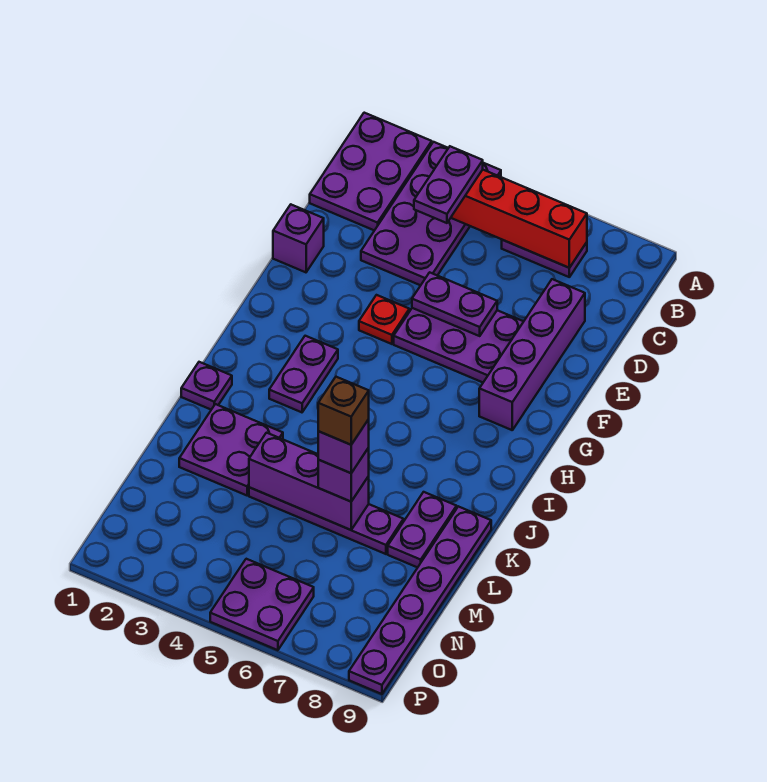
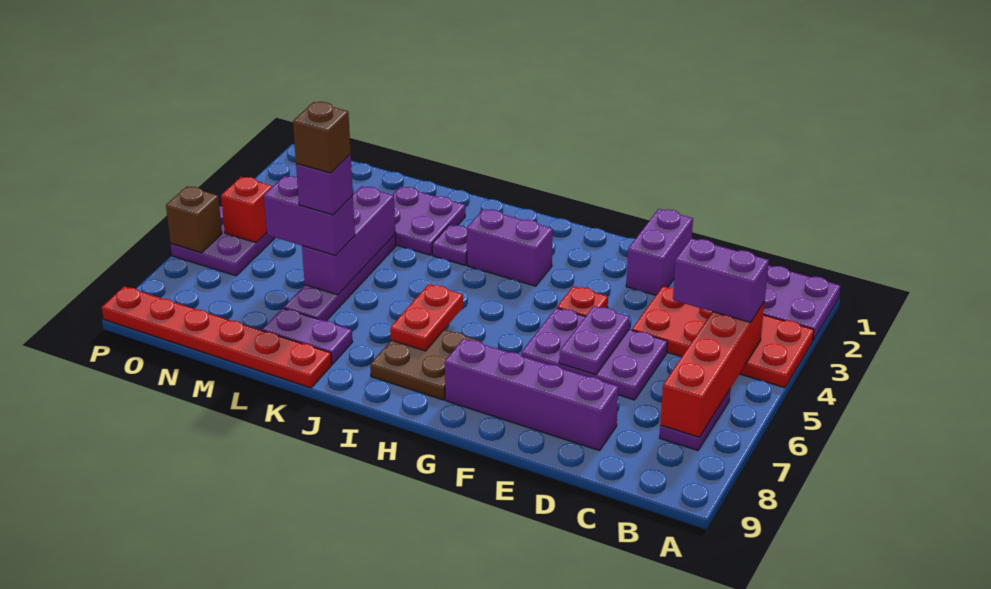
purple plate A3:D4 level 1 -> red plate A3:D4 level 1
purple plate B4:C4 level 3 -> purple brick B4:C4 level 3
purple brick E1 level 1 -> purple brick E1:E2 level 1
purple plate E5:F7 level 1 -> purple plate D5:F6 level 1
purple plate H3:I3 level 1 -> purple brick H3:I3 level 1
none -> brown plate H7:I8 level 1
none -> red plate I6:I7 level 2
purple plate J1 level 1 -> purple plate J3 level 1
purple plate K9:P9 level 1 -> red plate K9:P9 level 1
purple brick L6 level 3 -> purple brick L6:M6 level 3
none -> red brick O5 level 2
none -> brown brick P6 level 2

